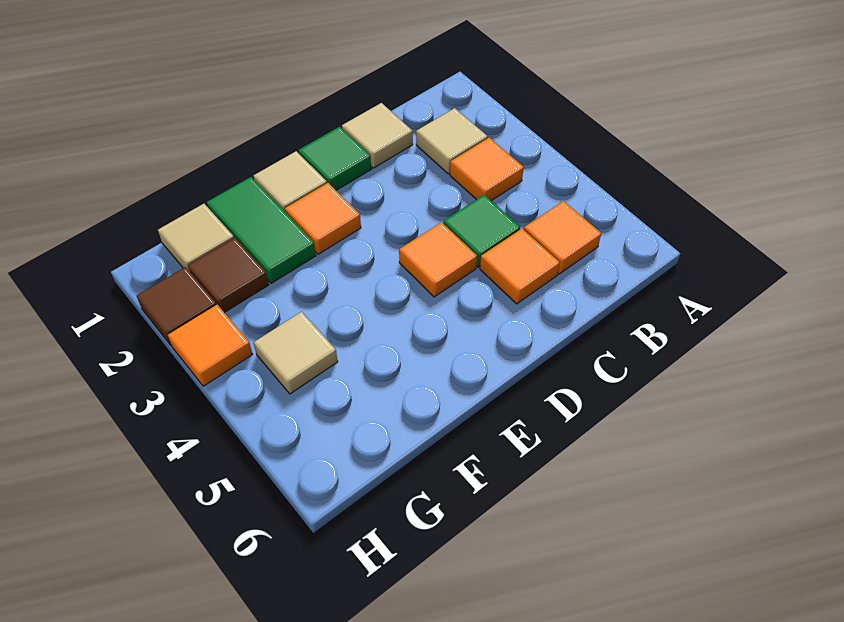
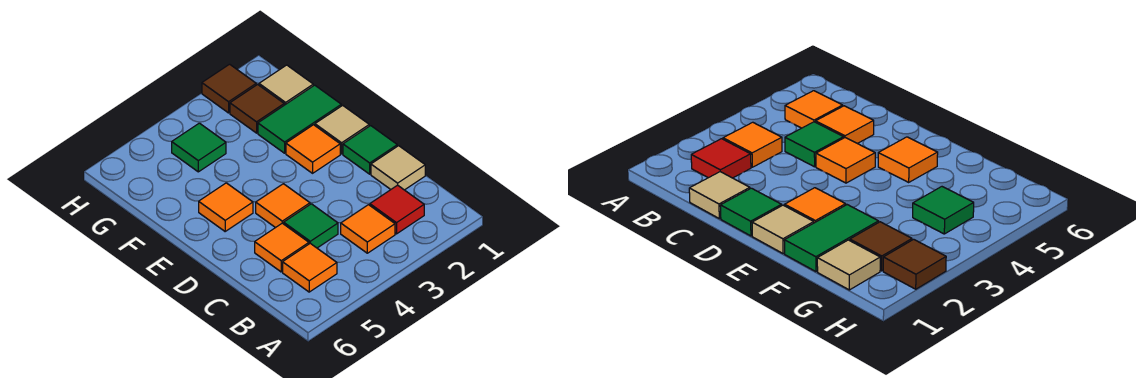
tan tile B2 level 1 -> red tile B2 level 1
tan tile G4 level 1 -> green tile G4 level 1
orange tile H3 level 1 -> orange tile E5 level 1

